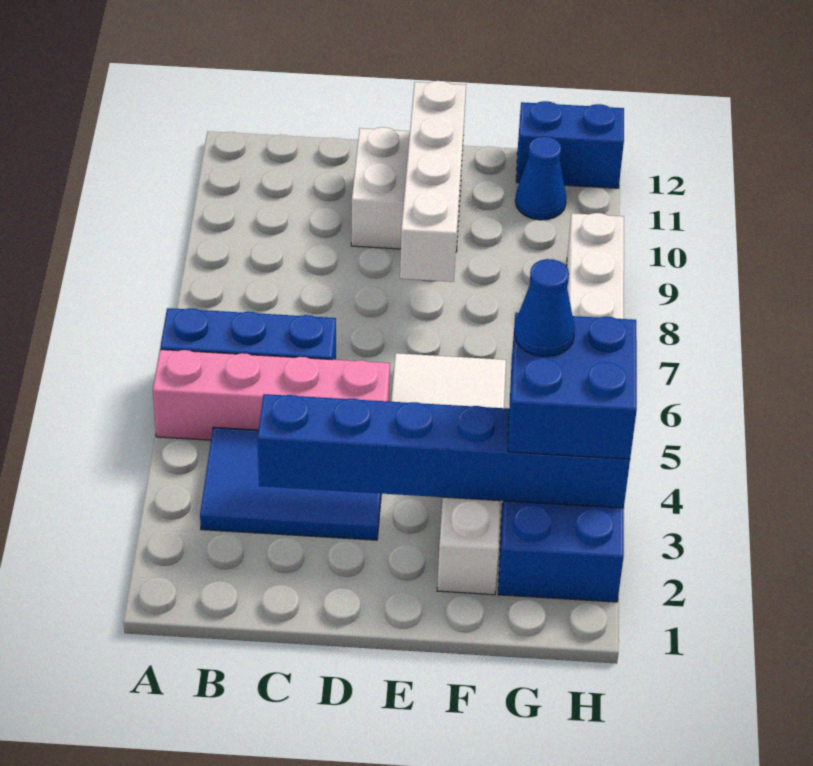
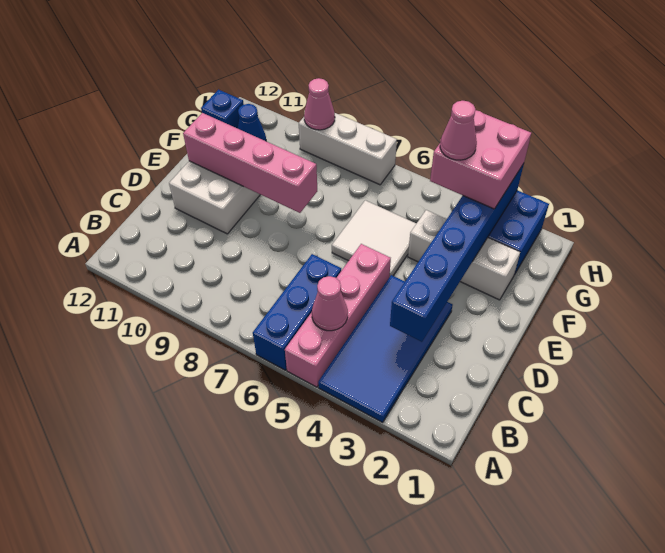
blue tile B3:D4 level 1 -> blue tile A3:D4 level 1
none -> pink cone B5 level 2
white brick E8:E11 level 2 -> pink brick E8:E11 level 2
blue brick G3:H4 level 3 -> pink brick G3:H4 level 3
blue cone G4 level 4 -> pink cone G4 level 4
blue brick G12:H12 level 1 -> blue brick G12 level 1
none -> pink cone H9 level 2

